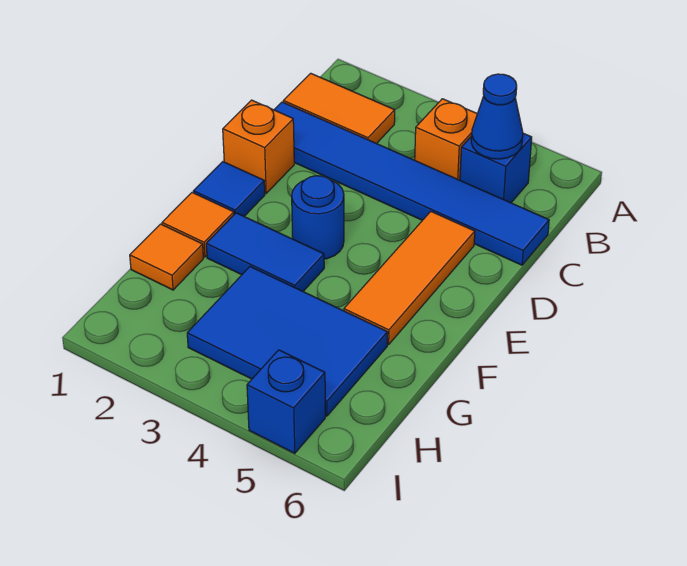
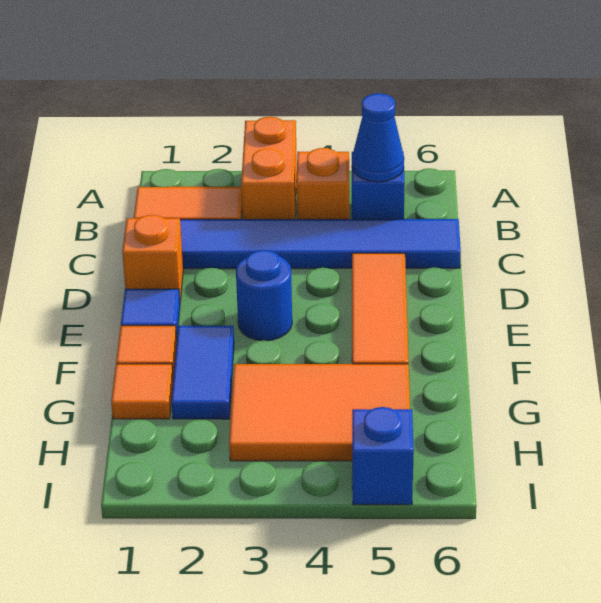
none -> orange brick A3:B3 level 1
blue tile F2:F3 level 1 -> blue tile F2:G2 level 1
blue tile G3:H5 level 1 -> orange tile G3:H5 level 1

